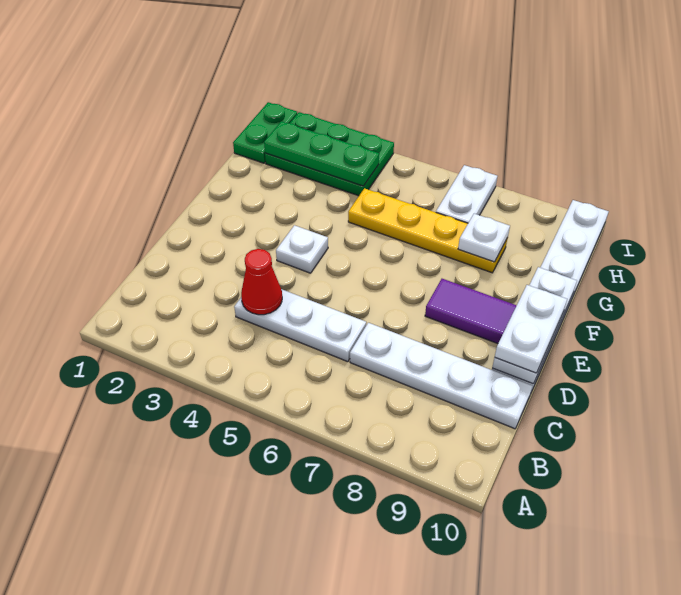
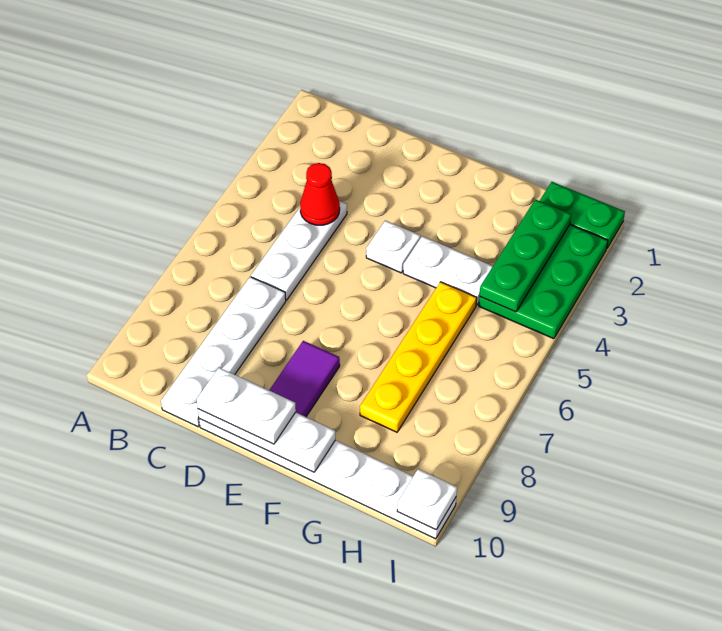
white plate G8 level 2 -> white plate I10 level 2
white plate H7:I7 level 1 -> white plate F4:G4 level 1

